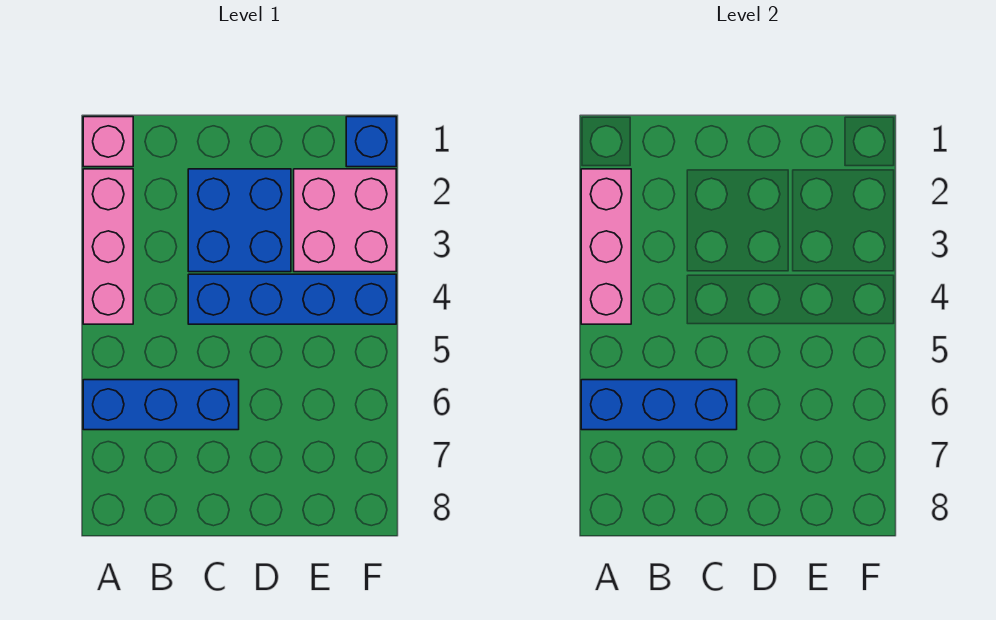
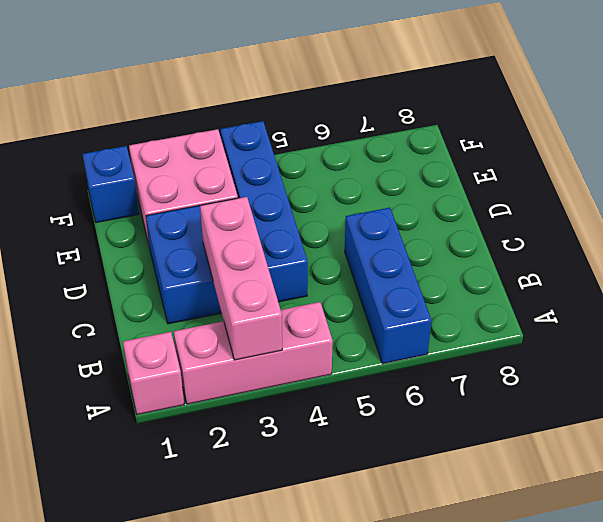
pink brick A2:A4 level 2 -> pink brick A3:C3 level 2
blue brick A6:C6 level 2 -> none

